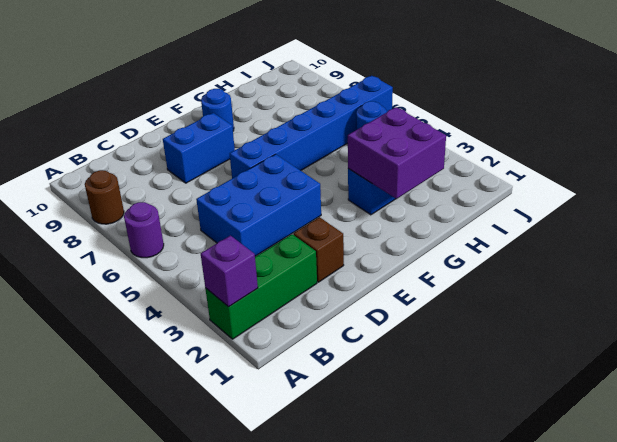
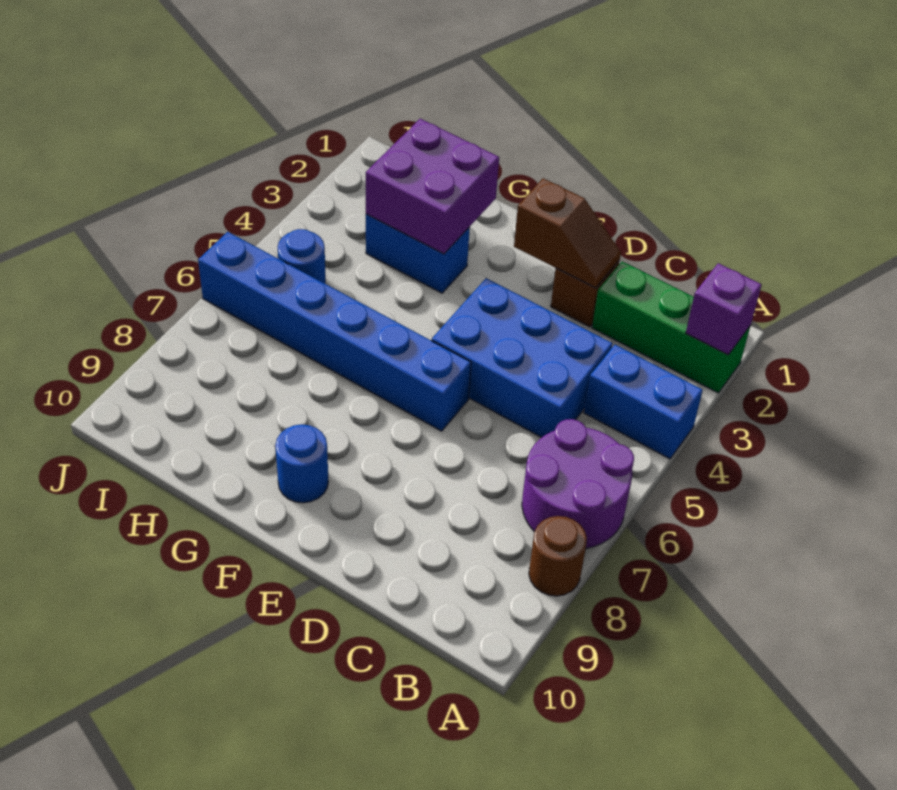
purple round brick A6 level 1 -> purple round brick A6:B7 level 1
none -> brown slope D2:E2 level 2 top E
blue brick D8:E8 level 1 -> blue brick A4:B4 level 1

